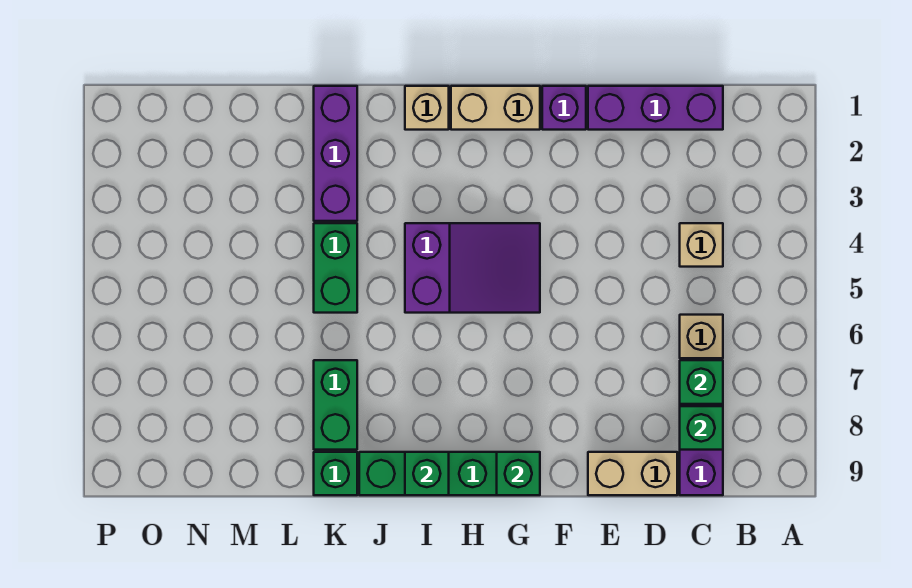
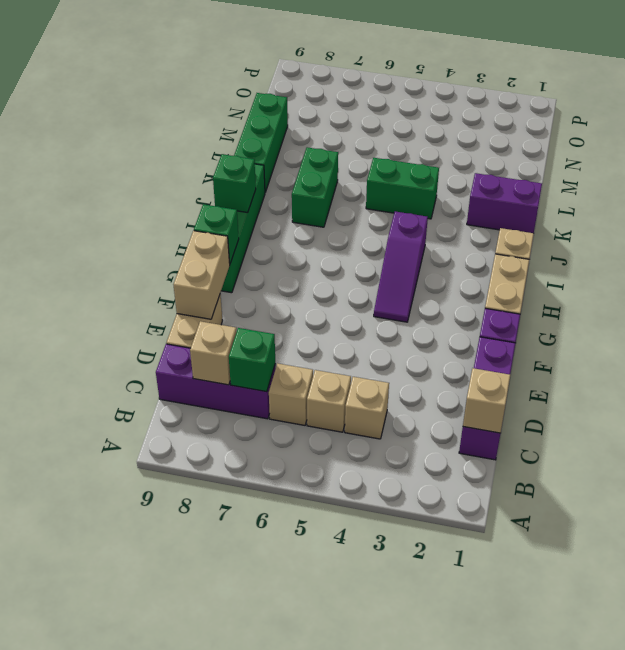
none -> tan brick C1 level 2
none -> tan brick C5 level 1
green brick C8 level 2 -> tan brick C8 level 2
none -> tan brick E9:F9 level 2
purple slope G4:I5 level 1 top I -> purple slope G4:I4 level 1 top I
purple brick K1:K3 level 1 -> purple brick K1:K2 level 1
green brick K7:K8 level 1 -> green brick J7:K7 level 1
green brick K9 level 1 -> green brick K9:M9 level 1

